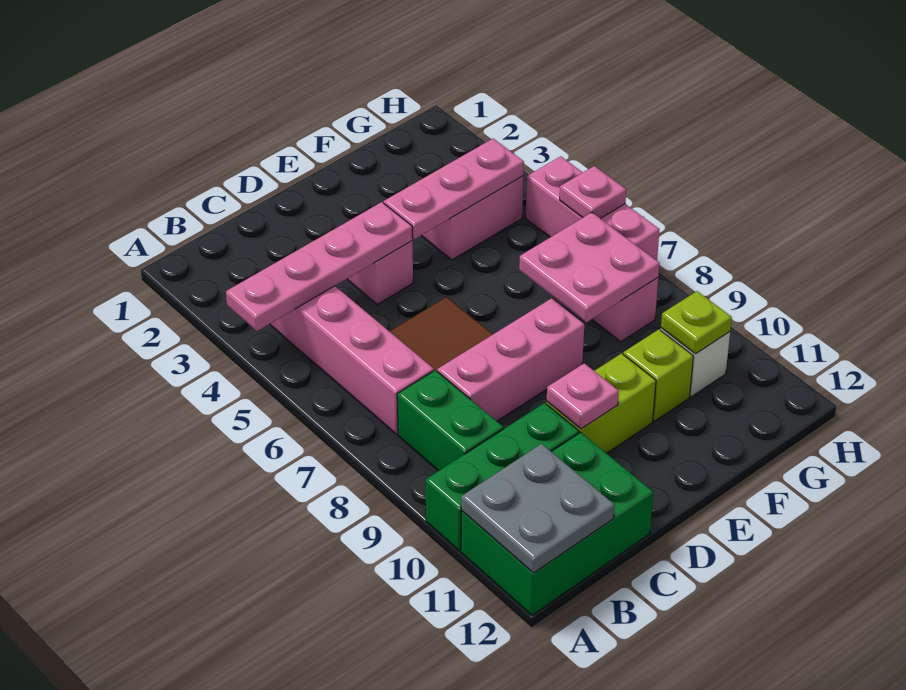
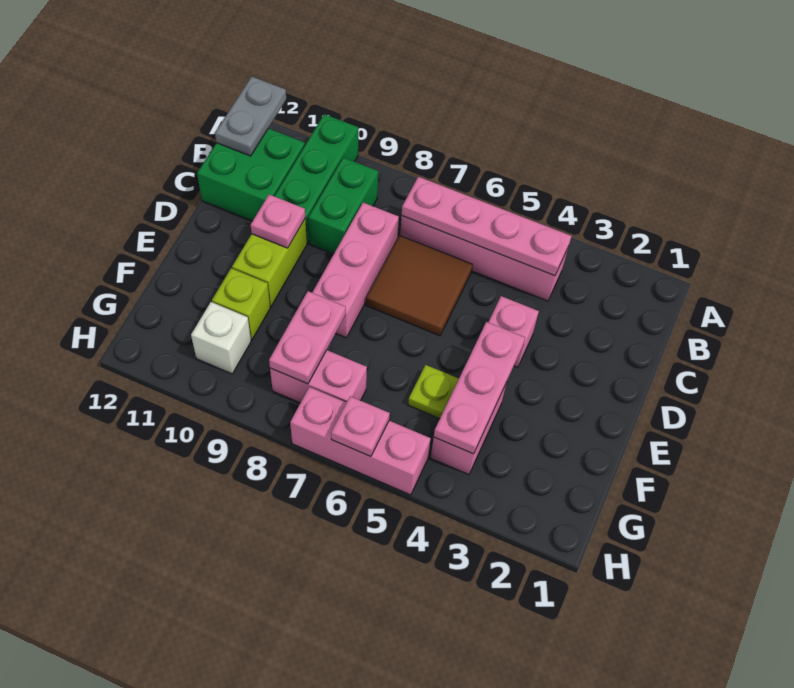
pink plate A4:D4 level 2 -> pink plate B4:B7 level 2
green brick A11:C12 level 1 -> green brick B11:C12 level 1
grey plate A11:B12 level 2 -> grey plate A12:B12 level 2
green brick B8:B9 level 1 -> green brick B9:C9 level 1
pink plate F7:G8 level 2 -> pink plate F8:G8 level 2
lime plate G10 level 2 -> lime plate F5 level 1

